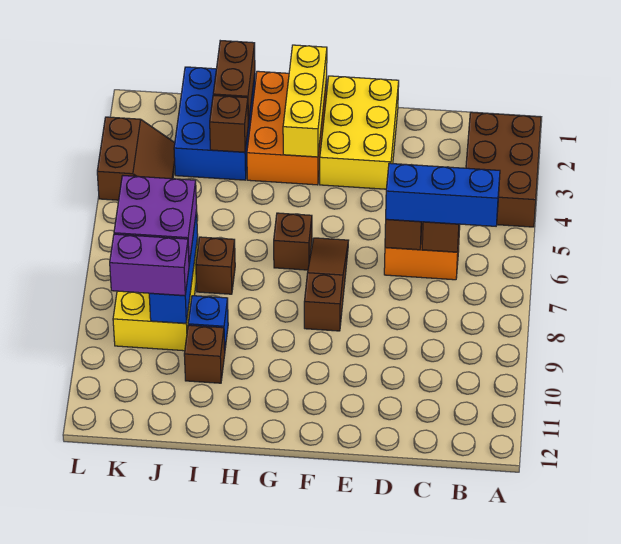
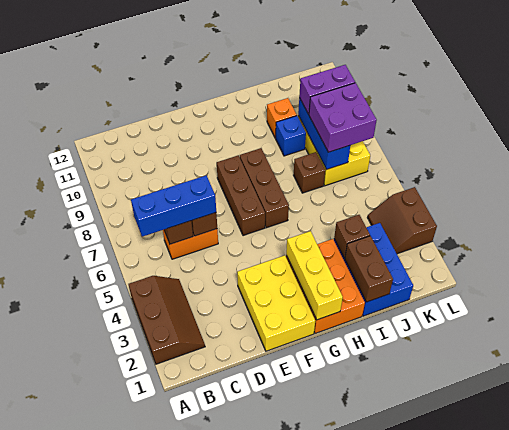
brown brick A2:B4 level 1 -> brown slope A2:B4 level 1 top A
brown slope F6:F8 level 1 top 8 -> brown brick F6:F8 level 1
brown brick G6 level 1 -> brown brick G6:G8 level 1
brown brick I10 level 1 -> orange brick I10 level 1

